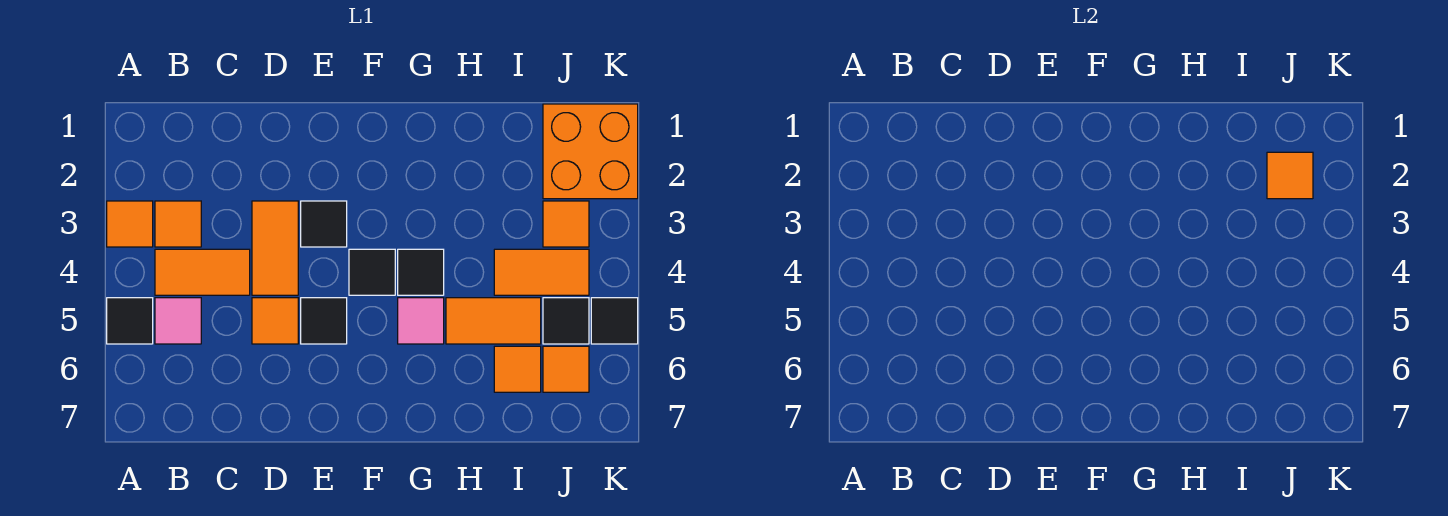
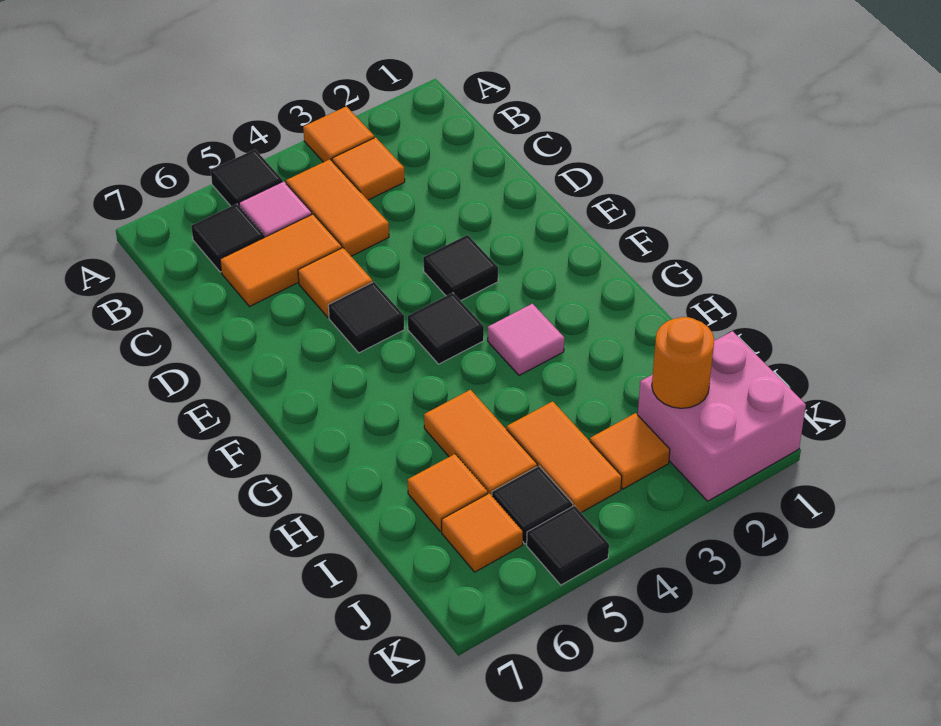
orange tile D3:D4 level 1 -> orange tile C5:C6 level 1
black tile G4 level 1 -> black tile B6 level 1
pink tile G5 level 1 -> pink tile G3 level 1
orange brick J1:K2 level 1 -> pink brick J1:K2 level 1
orange tile J2 level 2 -> orange round brick J2 level 2

